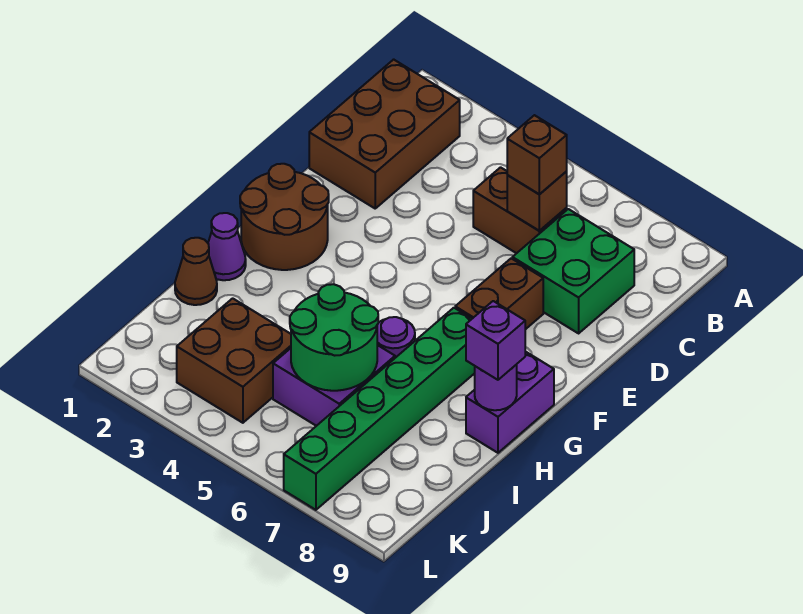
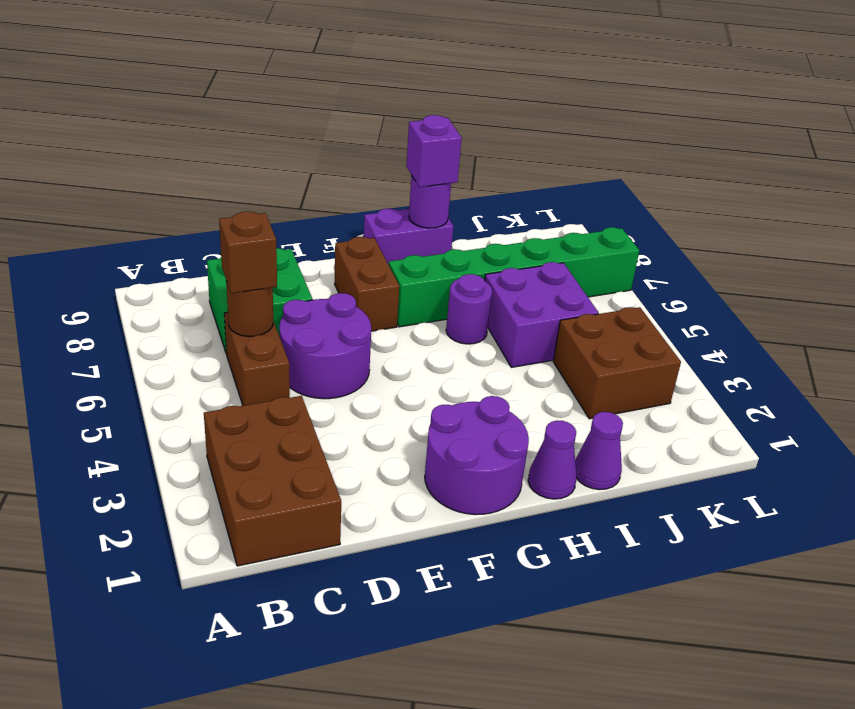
brown brick B1:D2 level 1 -> brown brick B1:C3 level 1
brown brick C6 level 2 -> brown round brick C6 level 2
none -> purple round brick D5:E6 level 1
brown brick E7:F7 level 1 -> brown brick F7:F8 level 1
brown round brick F1:G2 level 1 -> purple round brick F1:G2 level 1
brown cone I1 level 1 -> purple cone I1 level 1
green round brick I5:J6 level 2 -> none

